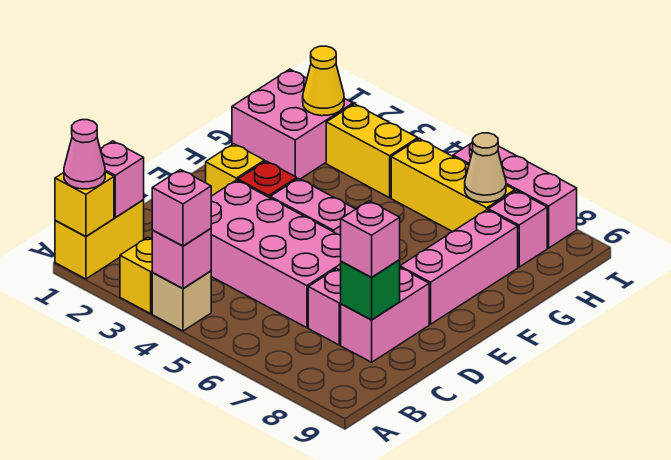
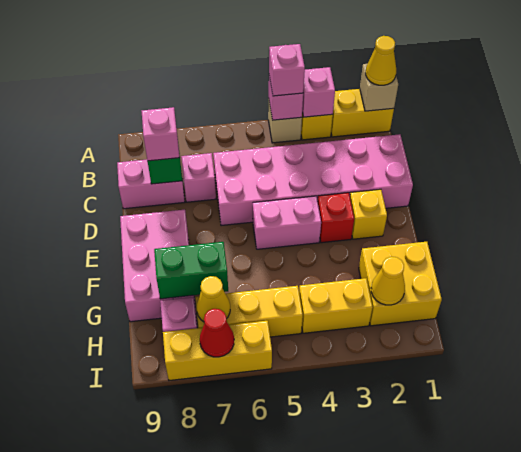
yellow brick A1:B1 level 1 -> yellow brick A1:A2 level 1
yellow brick A1 level 2 -> tan brick A1 level 2
pink cone A1 level 3 -> yellow cone A1 level 3
pink brick B1 level 2 -> pink brick A3 level 2
pink brick C3:D6 level 1 -> pink brick C1:D6 level 1
pink brick C8:D8 level 1 -> pink brick C8:C9 level 1
pink brick E8:G8 level 1 -> pink brick E8:G9 level 1
pink brick G1:H2 level 1 -> yellow brick G1:H2 level 1
none -> green brick G7:G8 level 2
tan cone H7 level 2 -> yellow cone H7 level 2
pink brick I6:I8 level 1 -> yellow brick I6:I8 level 1
none -> red cone I7 level 2

